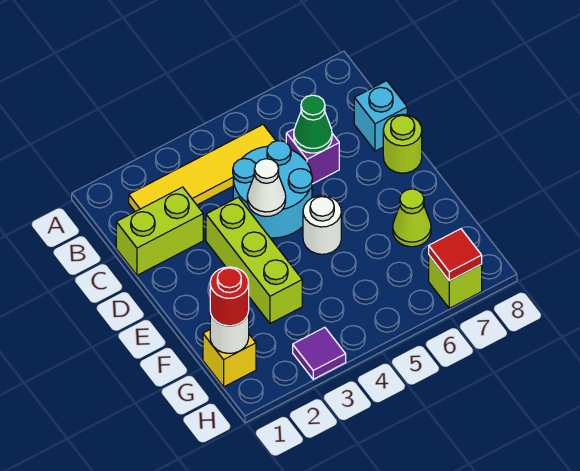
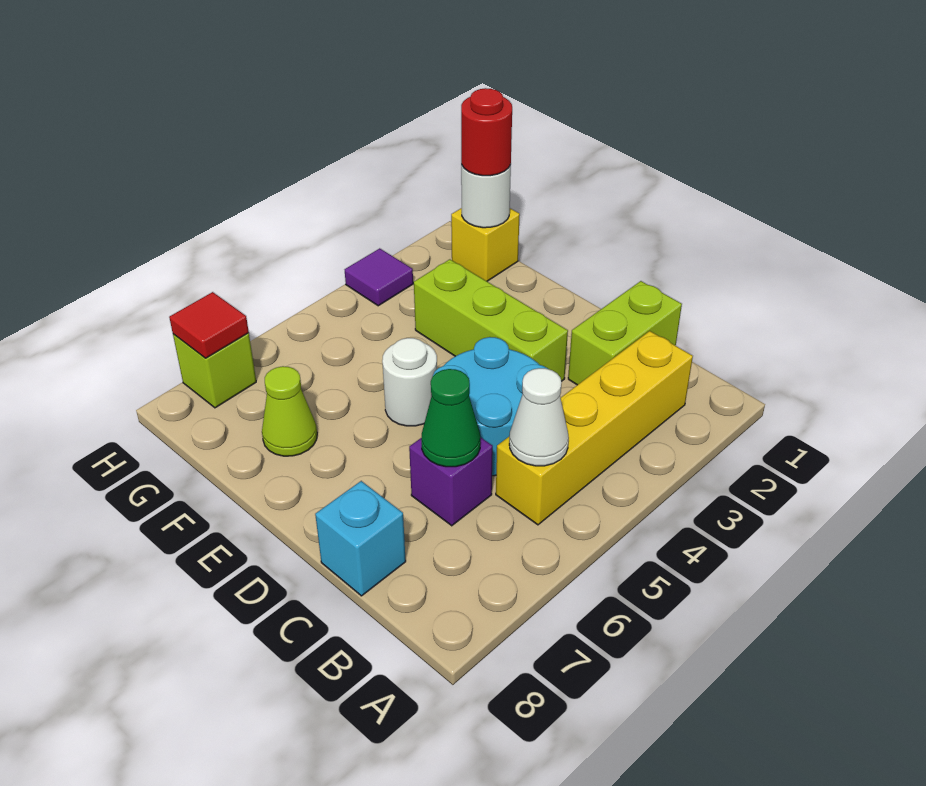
yellow tile B2:B5 level 1 -> yellow brick B2:B5 level 1
white cone D4 level 2 -> white cone B5 level 2
lime round brick D8 level 1 -> none

